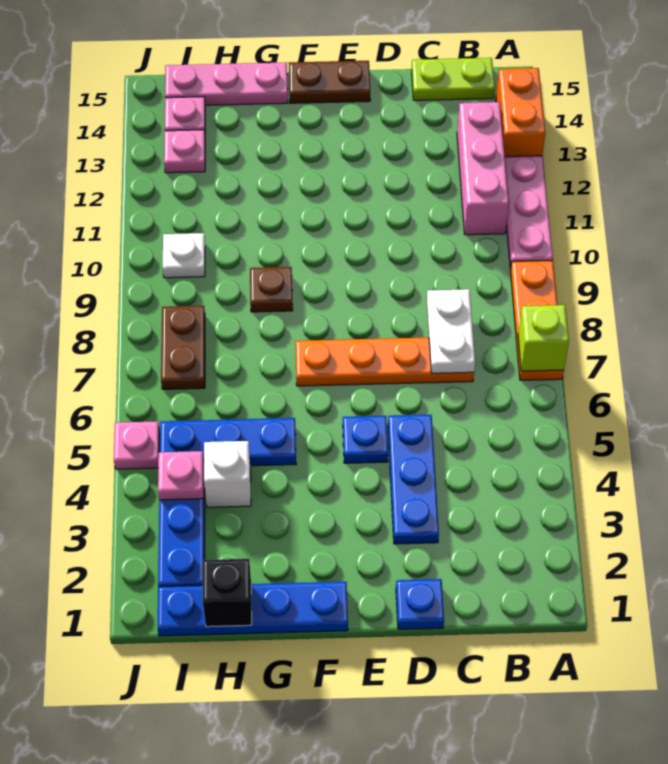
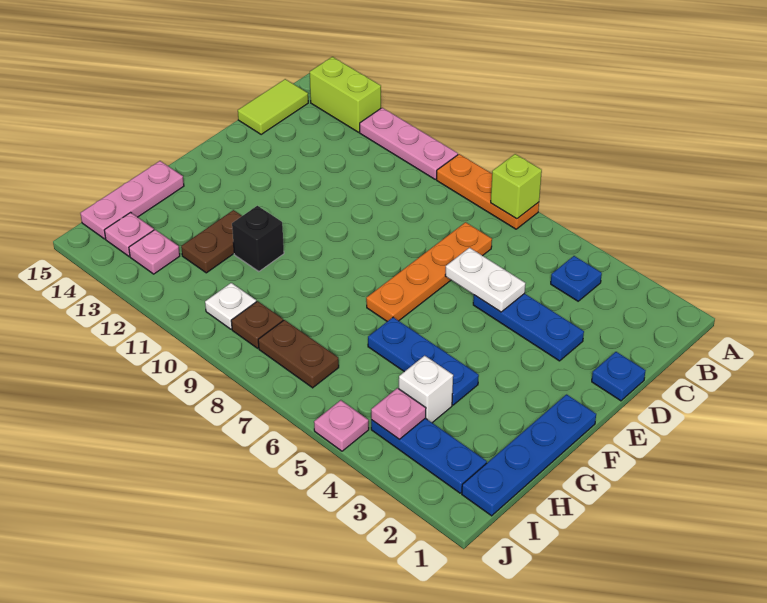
orange brick A13:A14 level 1 -> lime brick A13:A14 level 1
pink brick B11:B13 level 1 -> none
lime plate B15:C15 level 1 -> lime tile B15:C15 level 1
white plate C7:C8 level 2 -> white plate D5:D6 level 2
blue plate E5 level 1 -> blue plate B4 level 1
brown plate E15:F15 level 1 -> brown plate G12:H12 level 1
blue plate G5:I5 level 1 -> blue plate G4:G6 level 1
brown plate G9 level 1 -> brown plate I9 level 1
black brick H1 level 2 -> black brick G11 level 1

